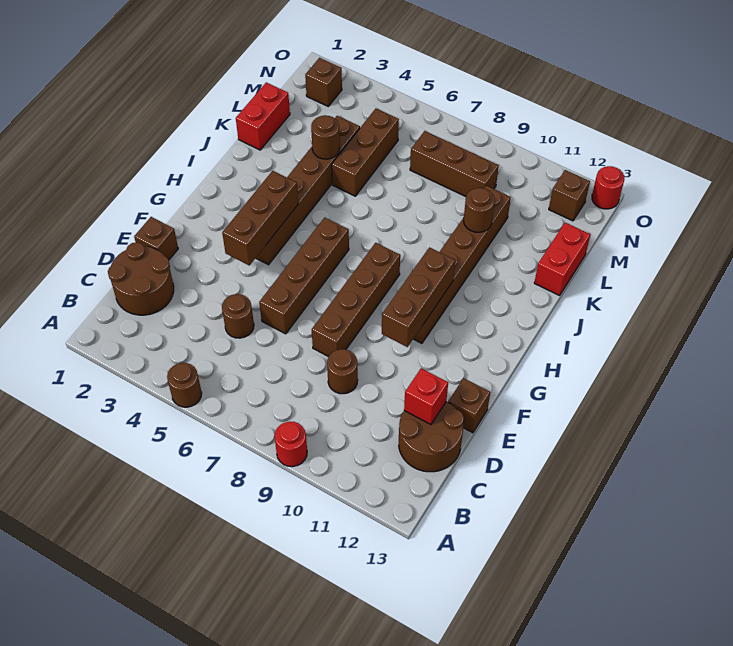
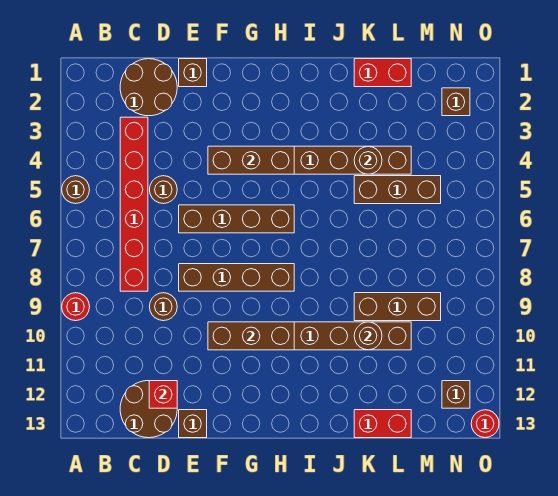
none -> red brick C3:C8 level 1
brown brick M7:M9 level 1 -> brown brick K9:M9 level 1

